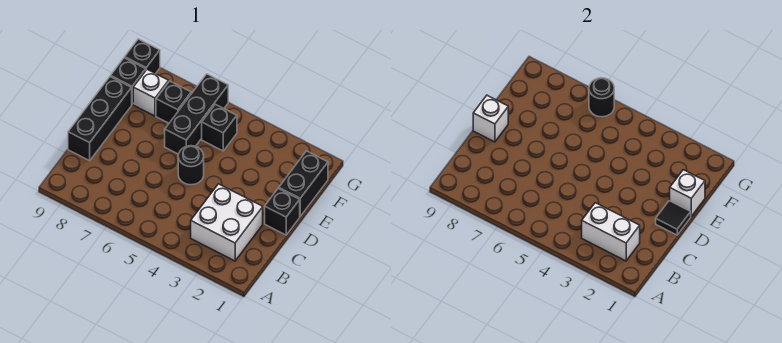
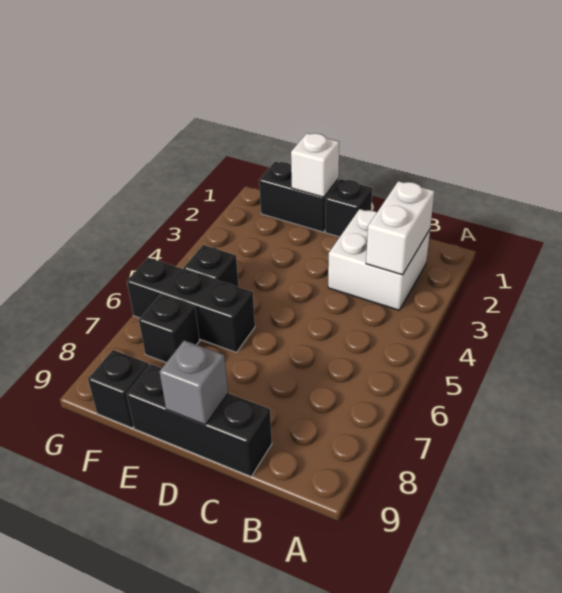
black tile D1 level 2 -> none
black round brick D5 level 1 -> none
white brick D9 level 2 -> grey brick D9 level 2
white brick F8 level 1 -> none
black round brick G6 level 2 -> none
black brick G9 level 1 -> none

